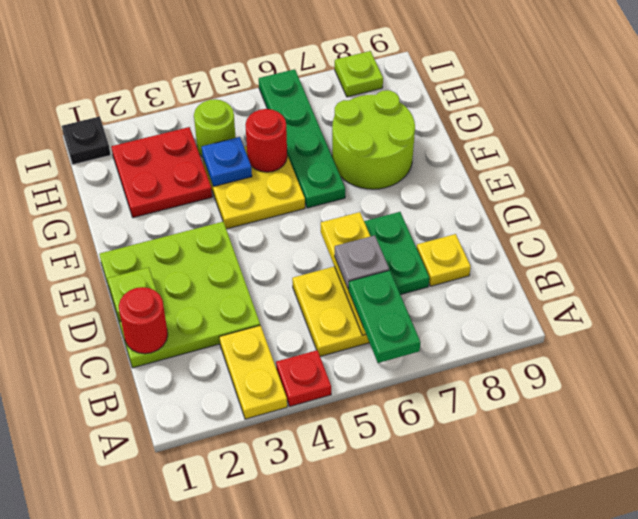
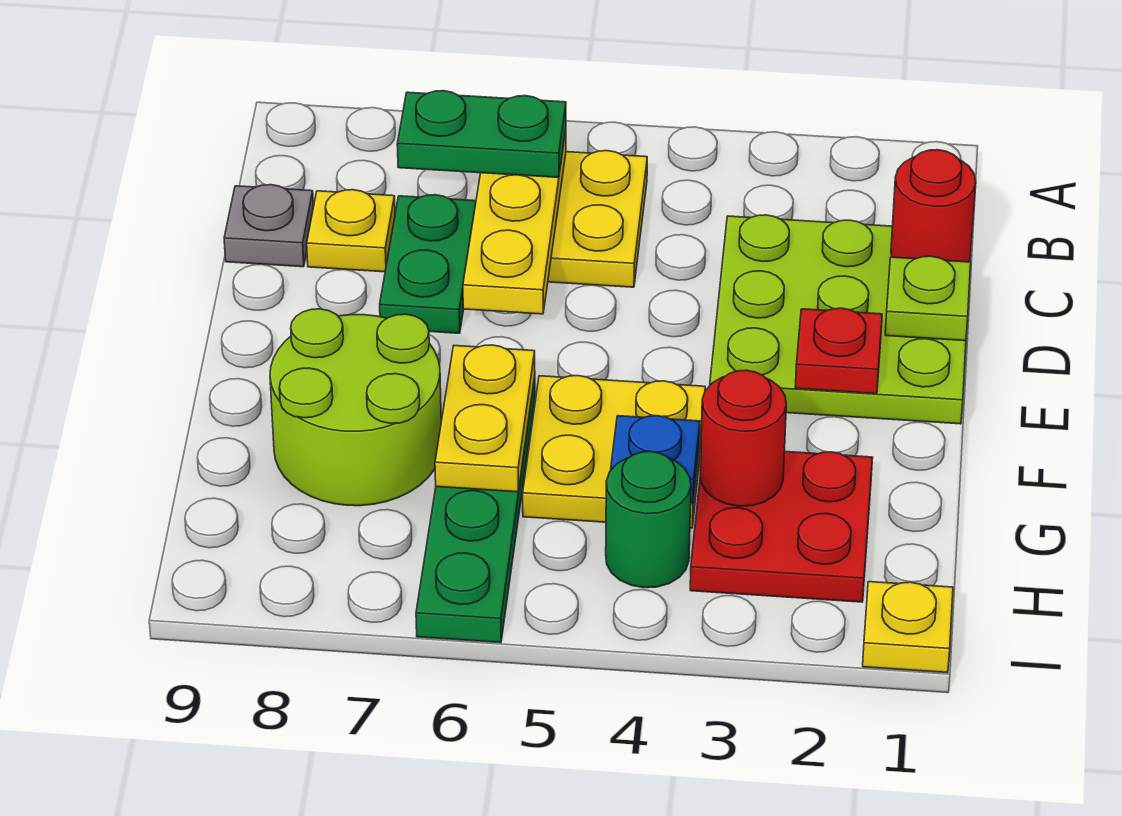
yellow plate A3:B3 level 1 -> yellow plate F6:G6 level 2
red plate A4 level 1 -> red plate E2 level 2
green plate A6:B6 level 3 -> green plate B6:B7 level 3
grey plate C6 level 3 -> grey plate C9 level 1
red round brick G5 level 2 -> red round brick G3 level 2
lime round brick H4 level 1 -> green round brick H4 level 1
black plate I1 level 1 -> yellow plate I1 level 1
lime plate I8 level 1 -> none

